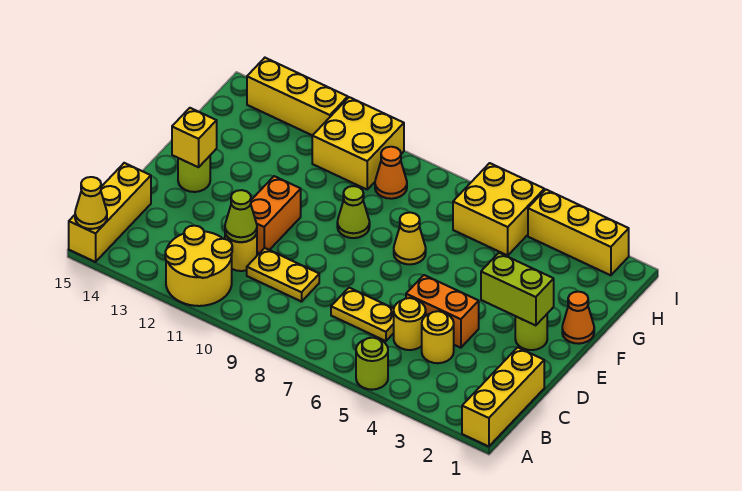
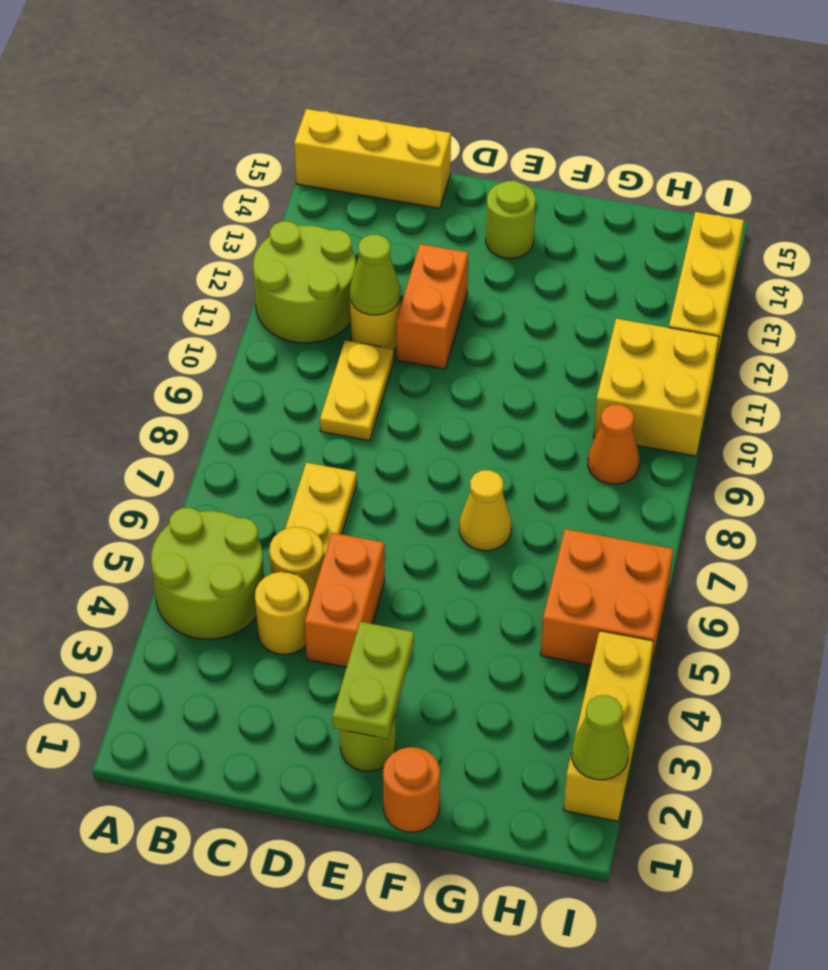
yellow brick A1:C1 level 1 -> none
lime round brick A5 level 1 -> lime round brick A4:B5 level 1
yellow round brick A11:B12 level 1 -> lime round brick A11:B12 level 1
yellow cone A15 level 2 -> none
orange brick D11:E11 level 1 -> orange brick D11:D12 level 1
lime brick E2:E3 level 2 -> lime plate E2:E3 level 2
yellow brick E14 level 2 -> none
orange cone F1 level 1 -> orange round brick F1 level 1
lime cone F9 level 1 -> lime cone I2 level 2
yellow brick H5:I6 level 1 -> orange brick H5:I6 level 1

